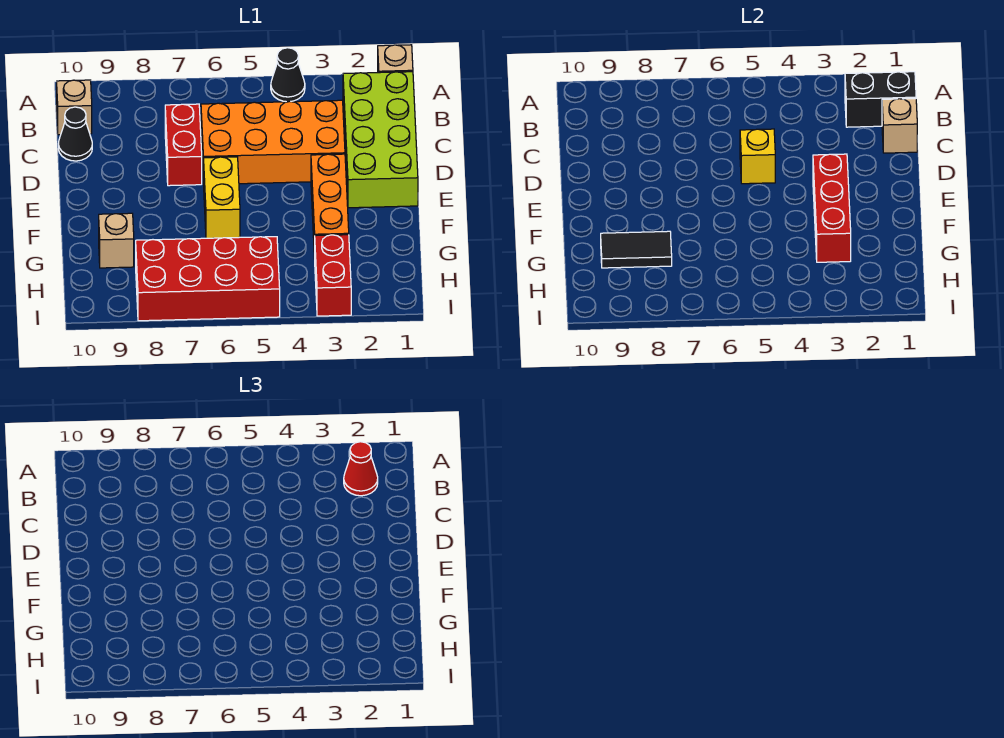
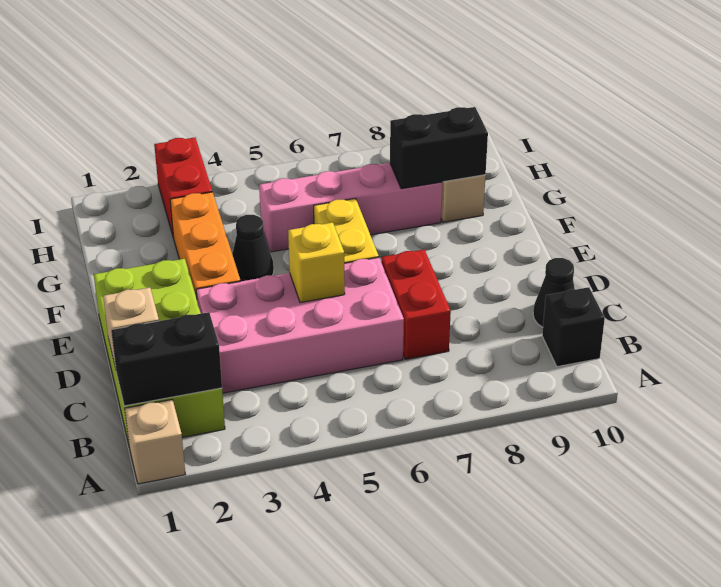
black cone A4 level 1 -> black cone F4 level 1
red cone B2 level 3 -> none
tan brick B10 level 1 -> black brick B10 level 1
orange brick C3:D6 level 1 -> pink brick C3:D6 level 1
red brick E3:G3 level 2 -> none
none -> pink brick G5:G8 level 1
black tile G8:G9 level 2 -> black brick G8:G9 level 2
red brick H5:I8 level 1 -> none

